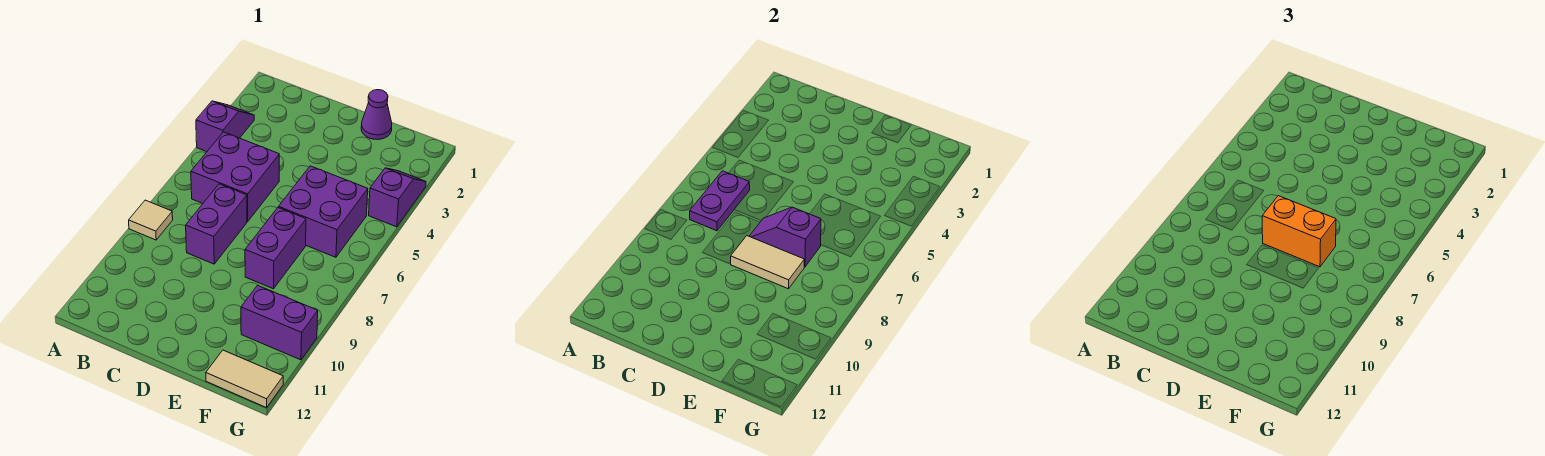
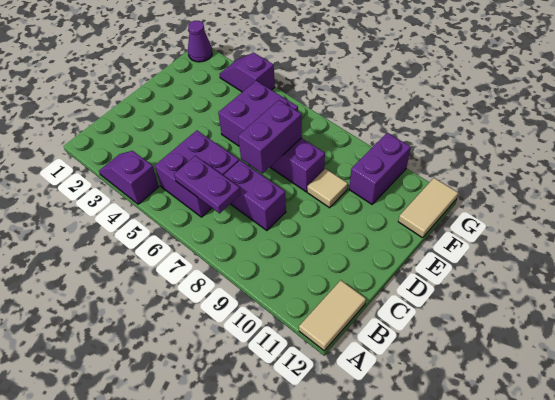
tan tile A8 level 1 -> tan tile E9 level 1
purple slope D7:E7 level 2 top E -> purple brick D7:E7 level 2
orange brick D7:E7 level 3 -> none
tan tile D8:E8 level 2 -> tan tile A12:B12 level 1
purple cone E1 level 1 -> purple cone G1 level 1

